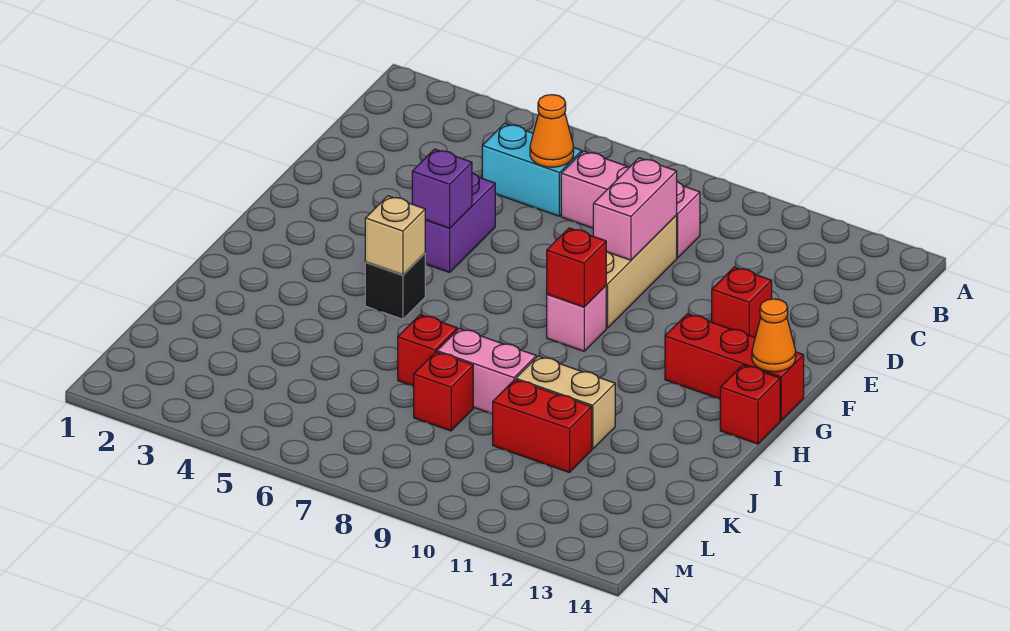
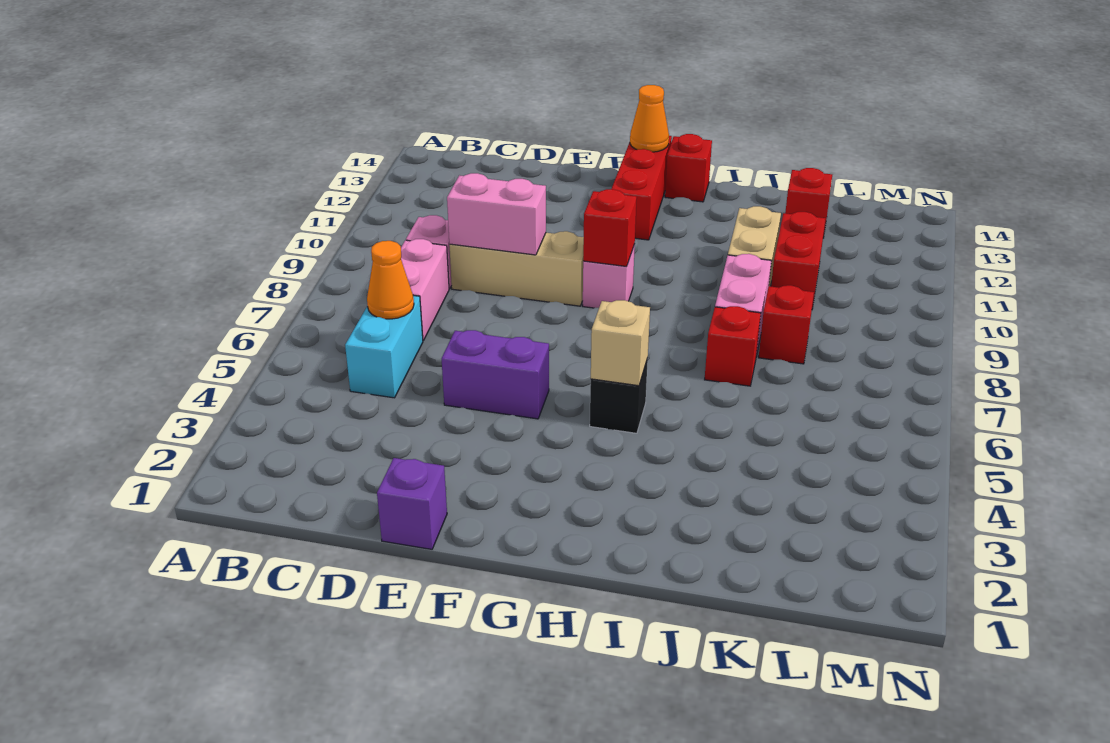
red brick E12 level 1 -> red brick K13 level 1
purple brick F5 level 2 -> purple brick E1 level 1

